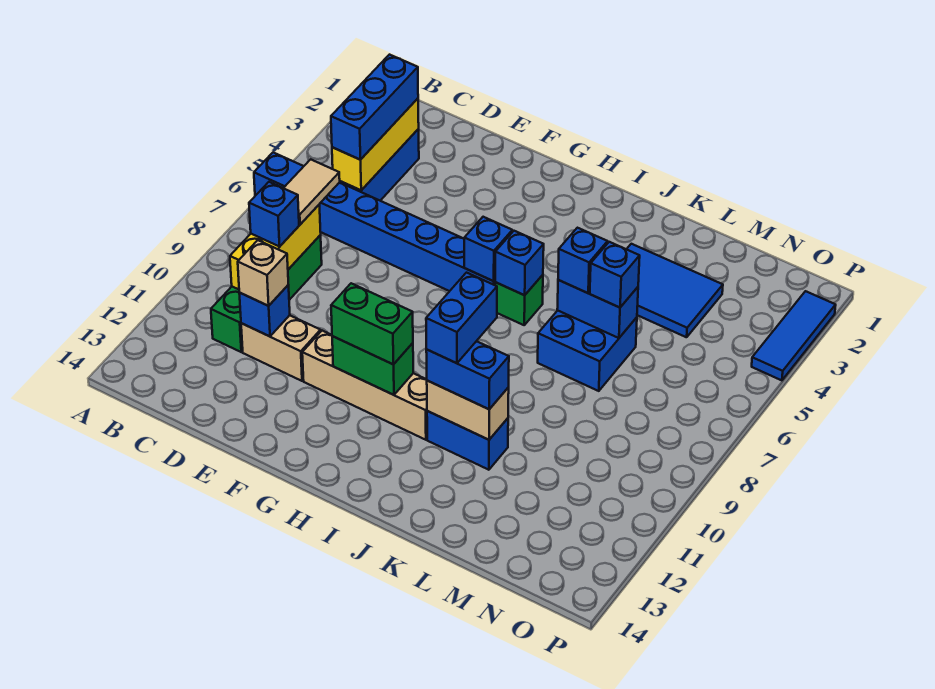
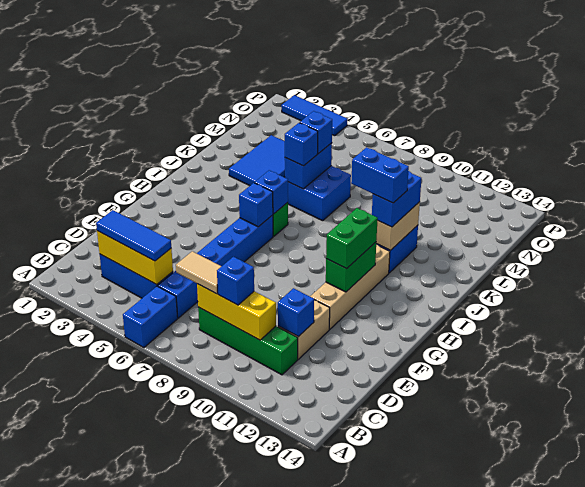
blue brick C3:C5 level 3 -> blue tile C3:C5 level 3
tan brick D11 level 3 -> none

